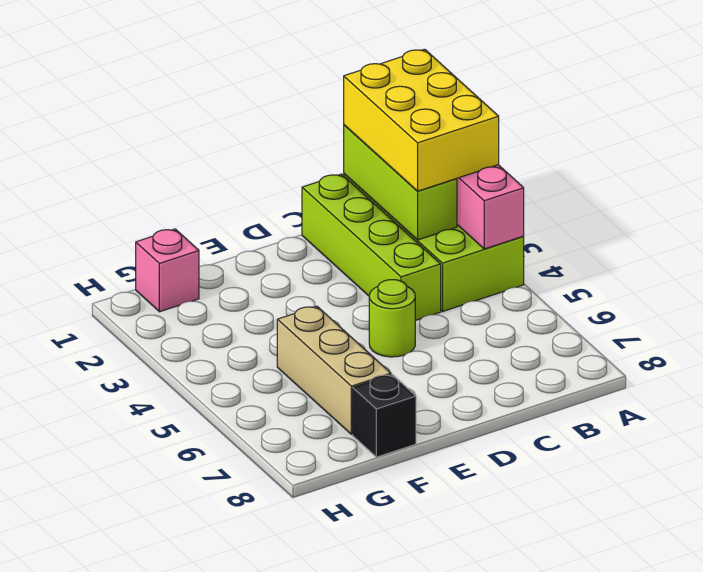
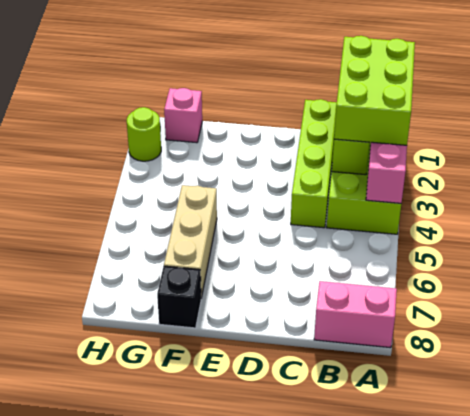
yellow brick A1:B3 level 3 -> lime brick A1:B3 level 3
none -> pink brick A8:B8 level 1
lime round brick D5 level 1 -> lime round brick H2 level 1

